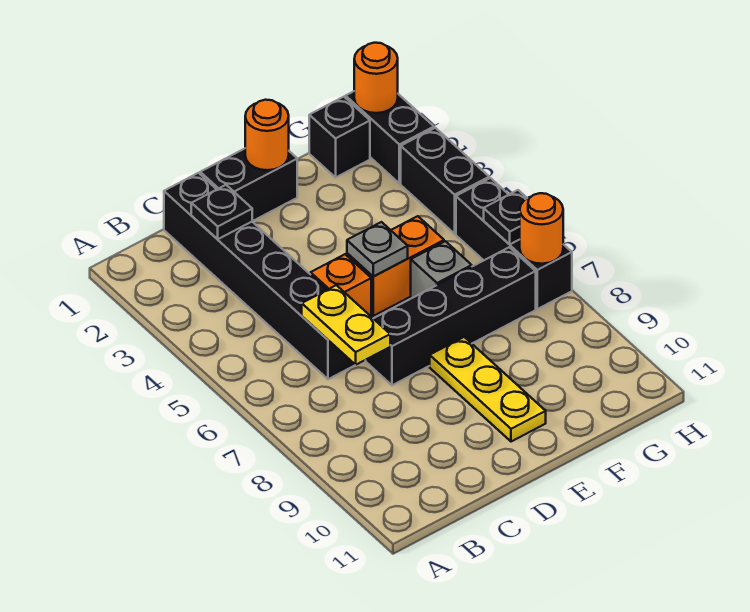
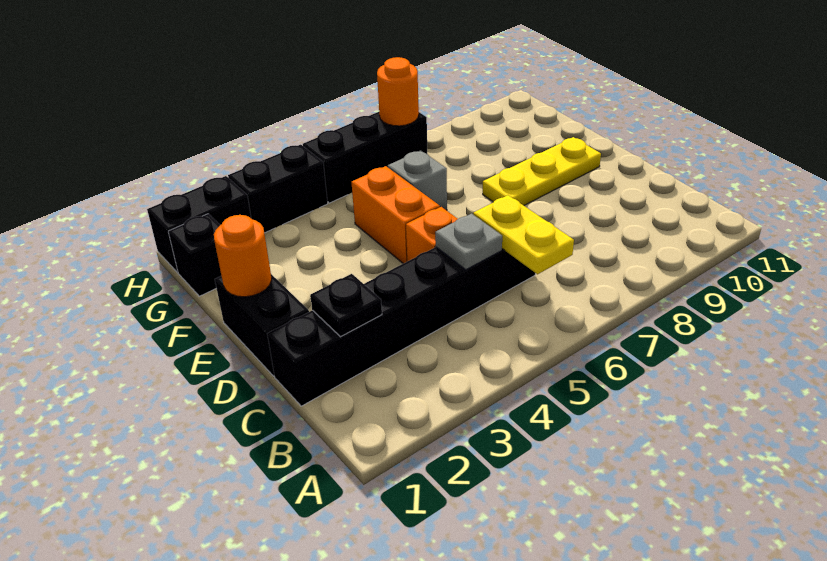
yellow plate C6:C7 level 2 -> yellow plate B6:C6 level 2
black brick D7:G7 level 1 -> none
grey plate E5 level 2 -> grey plate C5 level 2
orange round brick H1 level 2 -> none
black plate H6 level 2 -> none

